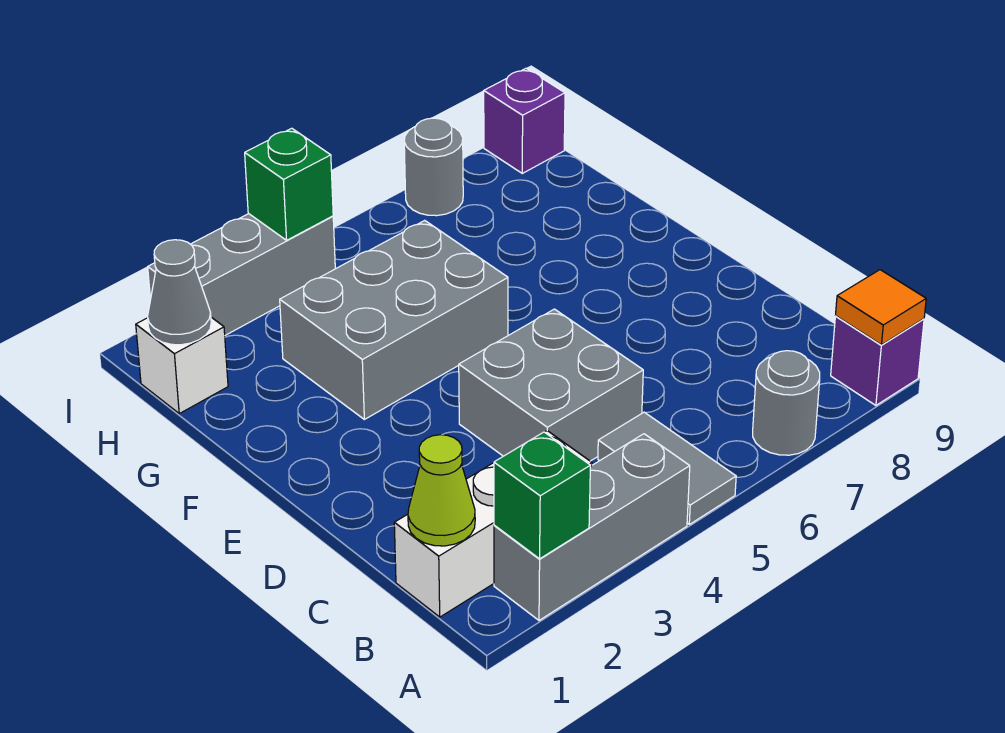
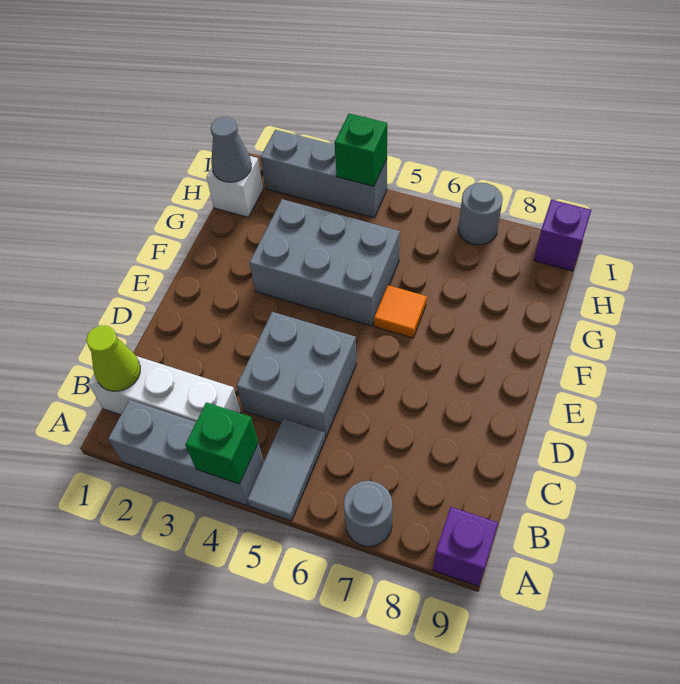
green brick A2 level 2 -> green brick A4 level 2
orange tile A9 level 2 -> orange tile F6 level 1

